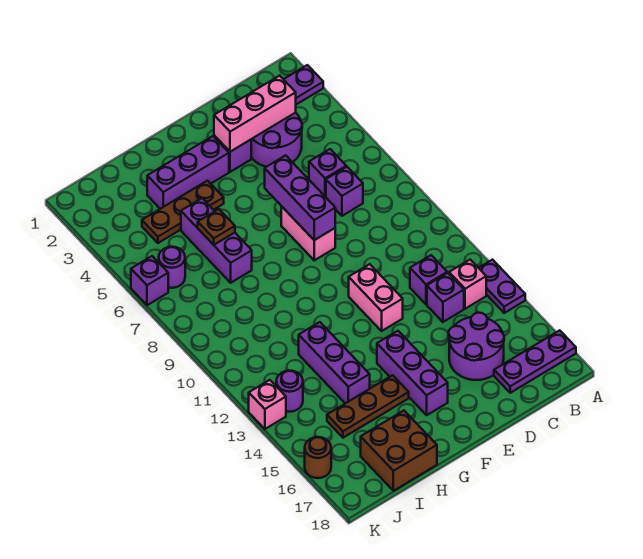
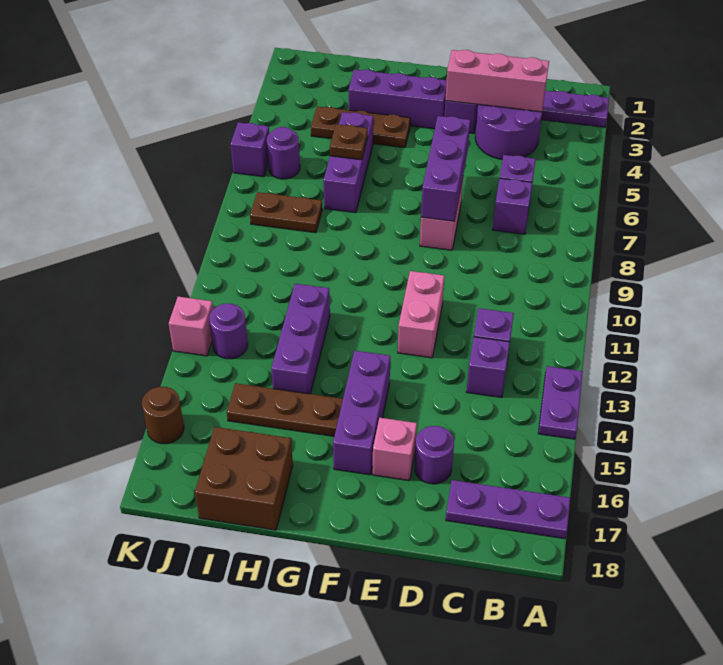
pink brick B13 level 1 -> pink brick E16 level 1
purple round brick C15:D16 level 1 -> purple round brick D16 level 1
none -> brown plate I8:J8 level 1

